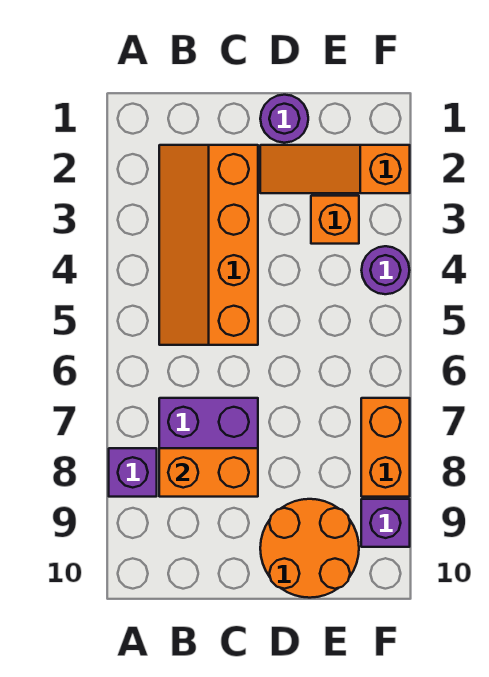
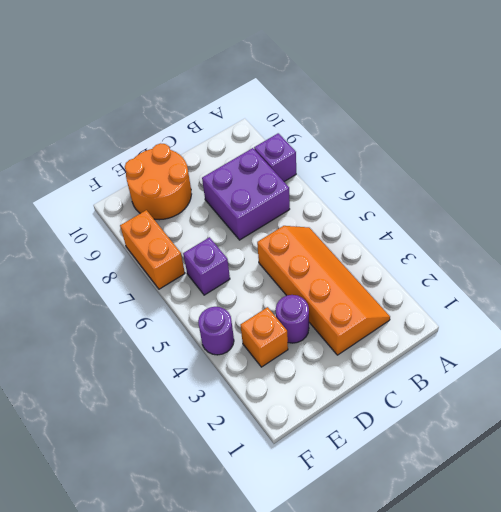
orange brick B8:C8 level 2 -> none
purple round brick D1 level 1 -> purple round brick D3 level 1
orange slope D2:F2 level 1 top F -> none
purple brick F9 level 1 -> purple brick E6 level 1

